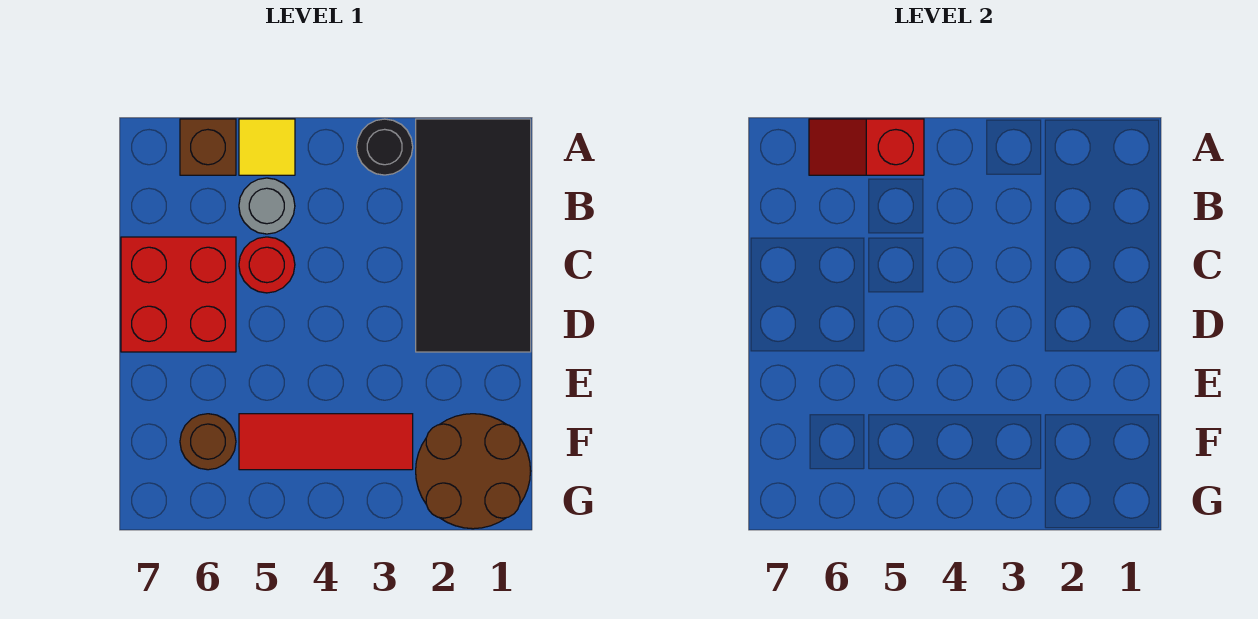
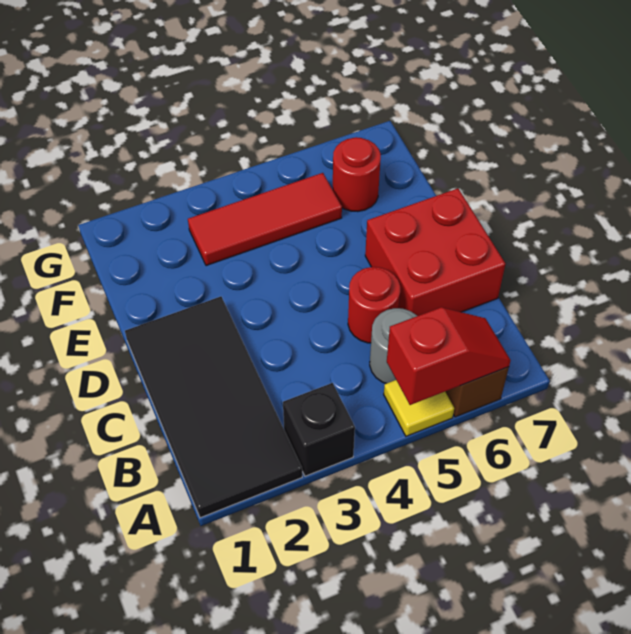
black round brick A3 level 1 -> black brick A3 level 1
brown round brick F1:G2 level 1 -> none
brown round brick F6 level 1 -> red round brick F6 level 1

